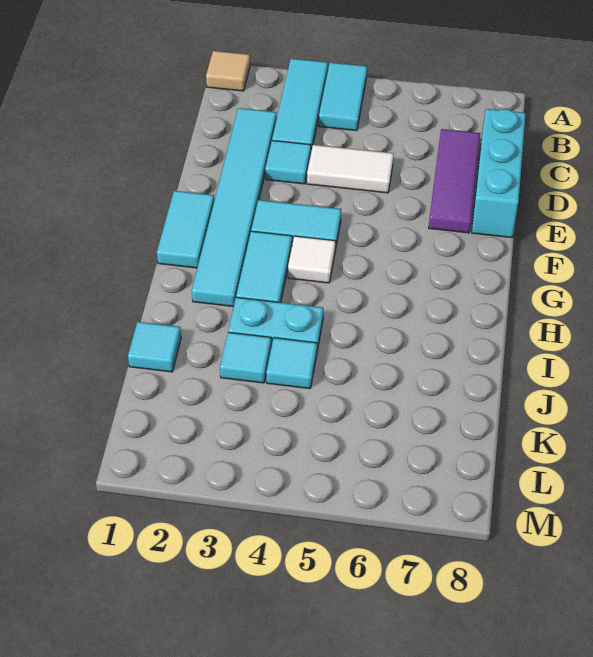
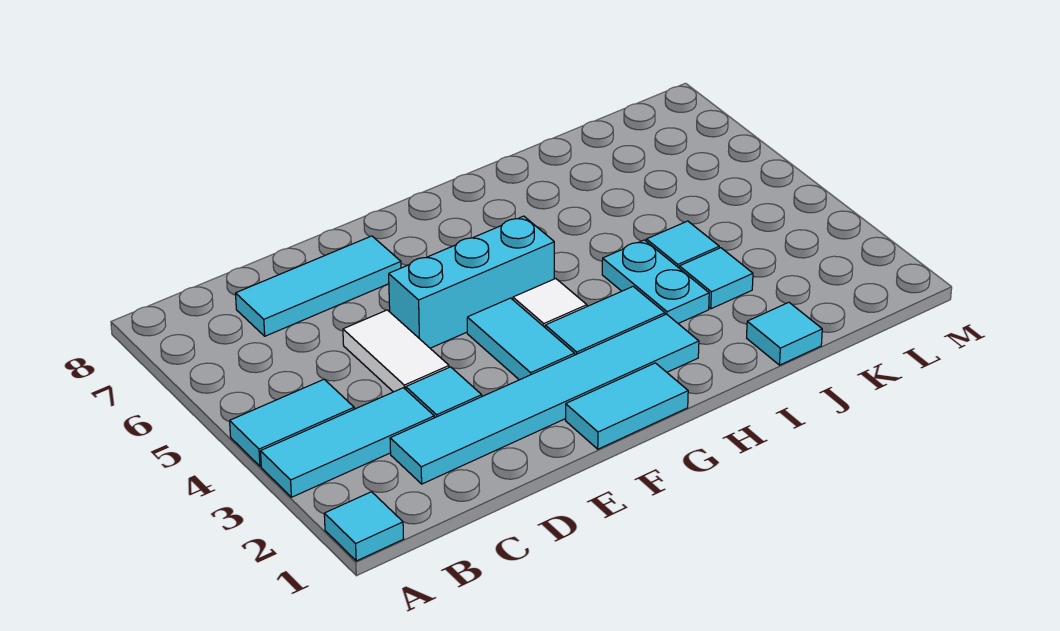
tan tile A1 level 1 -> cyan tile A1 level 1
purple tile C7:E7 level 1 -> cyan tile C7:E7 level 1
cyan brick C8:E8 level 1 -> cyan brick E5:G5 level 1

